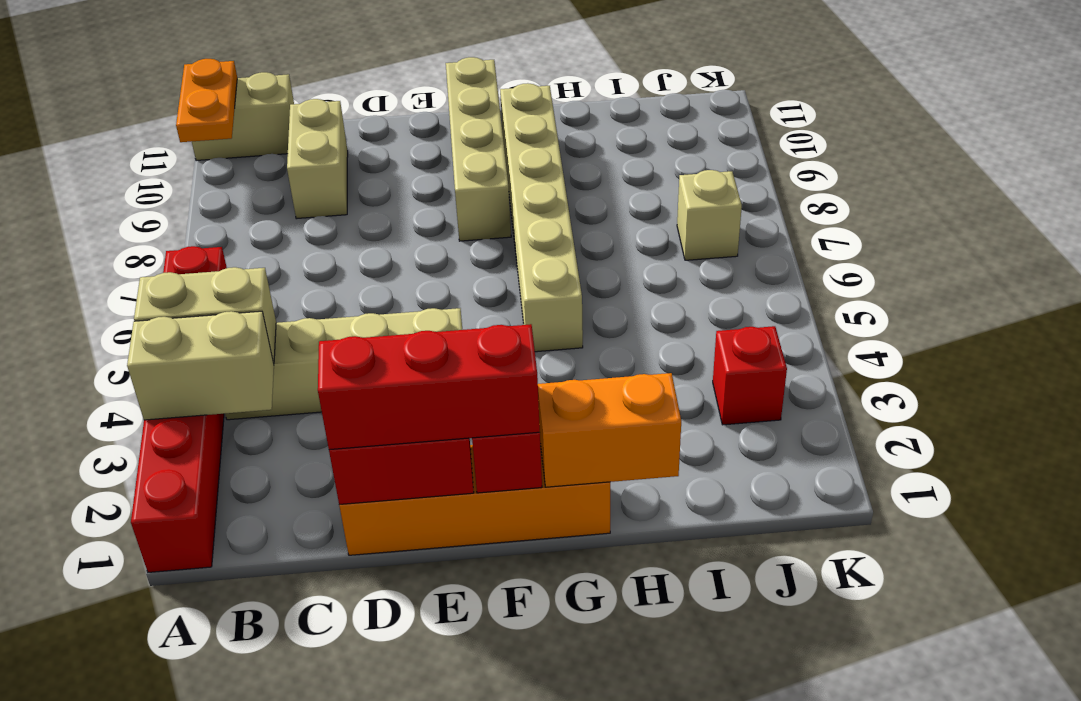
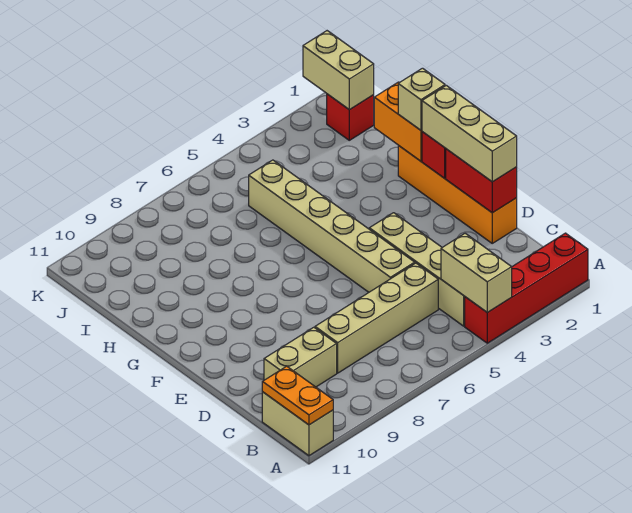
red brick A1:A6 level 1 -> red brick A1:A4 level 1
tan brick A3:B3 level 2 -> tan brick J1:K1 level 2
orange plate A10:A11 level 2 -> orange plate A11:B11 level 2
red brick D1:F1 level 3 -> tan brick D1:F1 level 3
tan brick F8:F11 level 1 -> tan brick C5:C8 level 1
tan brick G5:G10 level 1 -> tan brick D5:I5 level 1
red brick J3 level 1 -> red brick J1 level 1
tan brick J7 level 1 -> tan brick G1 level 3

